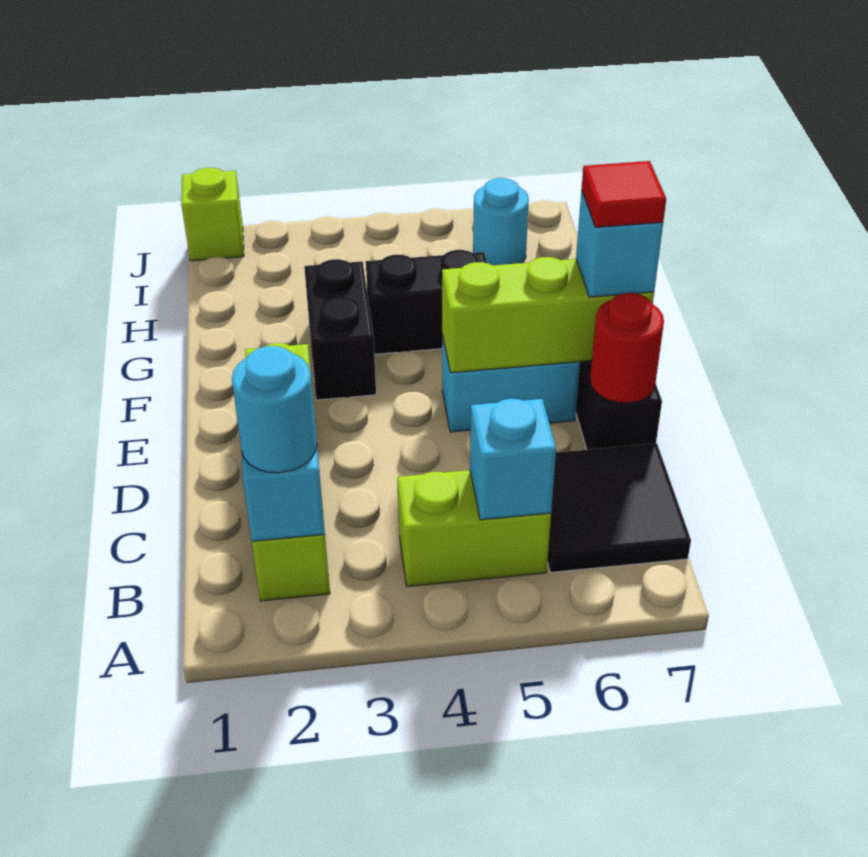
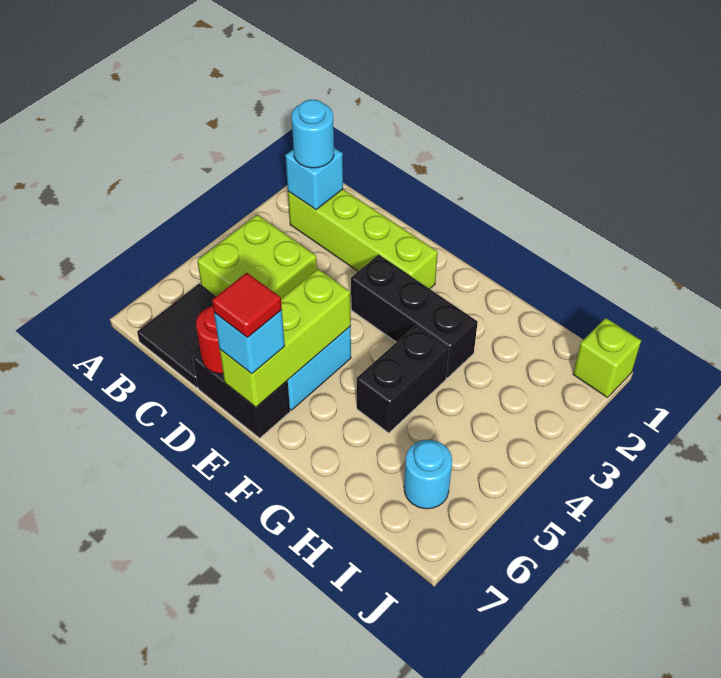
lime brick B4:B5 level 1 -> lime brick B4:C5 level 1
cyan brick B5 level 2 -> none
black brick F3:G3 level 1 -> black brick E3:G3 level 1

